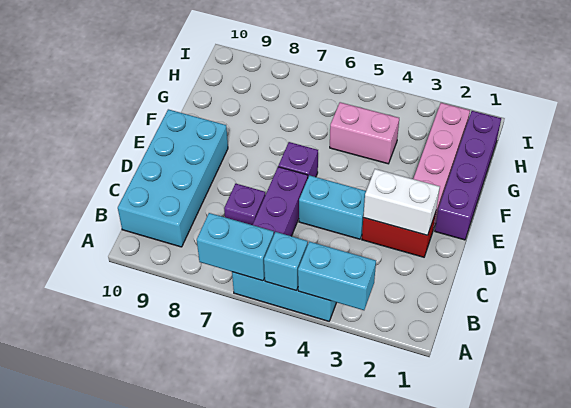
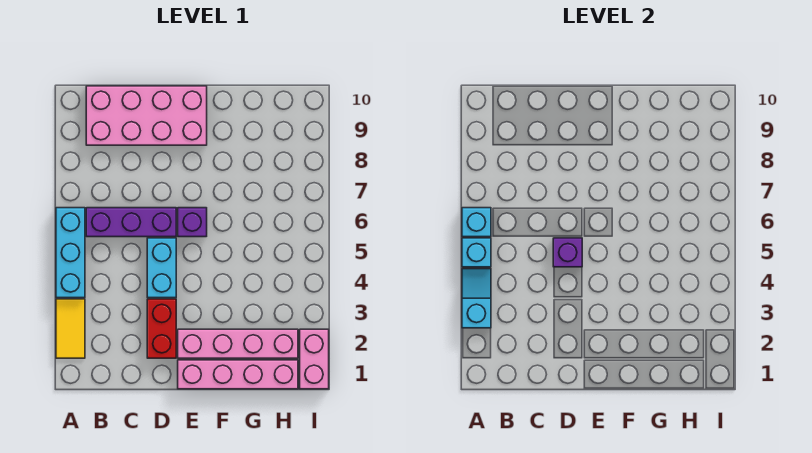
none -> yellow tile A2:A3 level 1
cyan brick A3:A4 level 2 -> cyan slope A3:A4 level 2 top 3
cyan brick A6:A7 level 2 -> cyan brick A6 level 2
cyan brick B9:E10 level 1 -> pink brick B9:E10 level 1
purple brick C7 level 1 -> purple brick D5 level 2
white brick D2:D3 level 2 -> none
purple brick E1:H1 level 1 -> pink brick E1:H1 level 1
pink brick G4:G5 level 1 -> pink brick I1:I2 level 1

